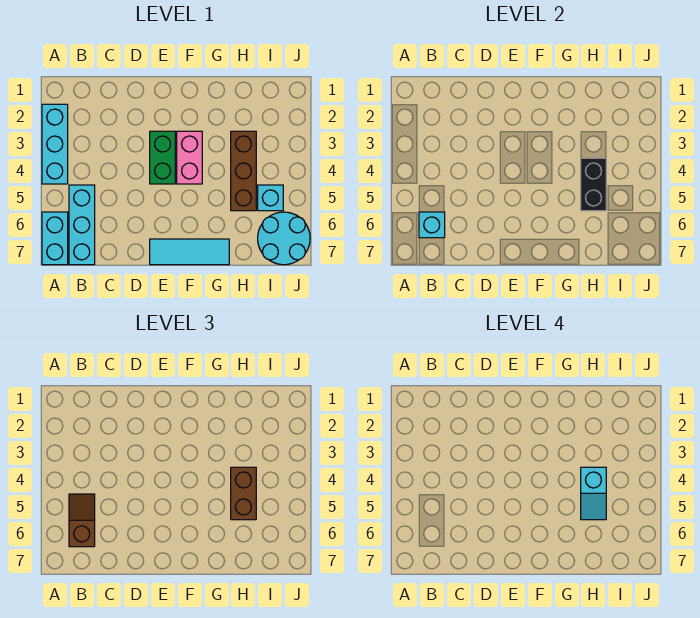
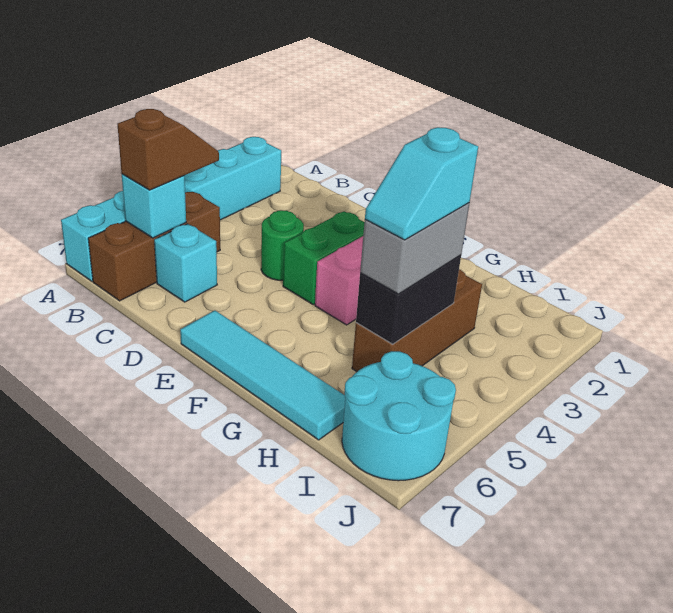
cyan brick B5:B7 level 1 -> brown brick B5:B7 level 1
none -> green round brick D4 level 1
cyan tile E7:G7 level 1 -> cyan tile E7:H7 level 1
brown brick H4:H5 level 3 -> grey brick H4:H5 level 3
cyan brick I5 level 1 -> cyan brick C6 level 1

